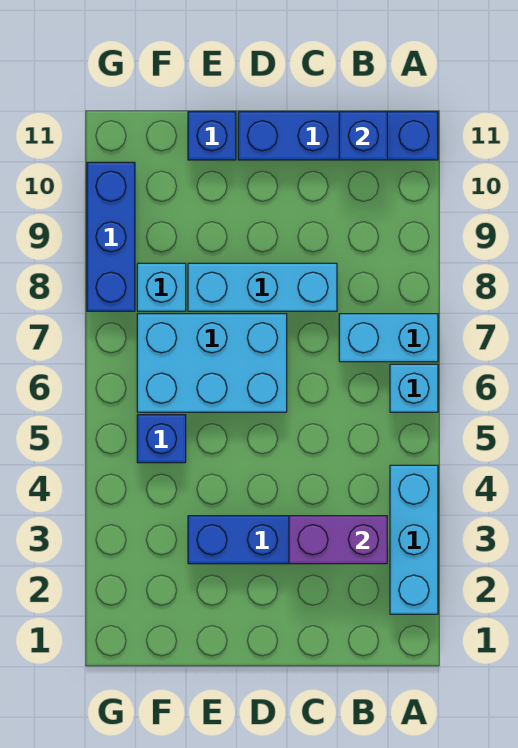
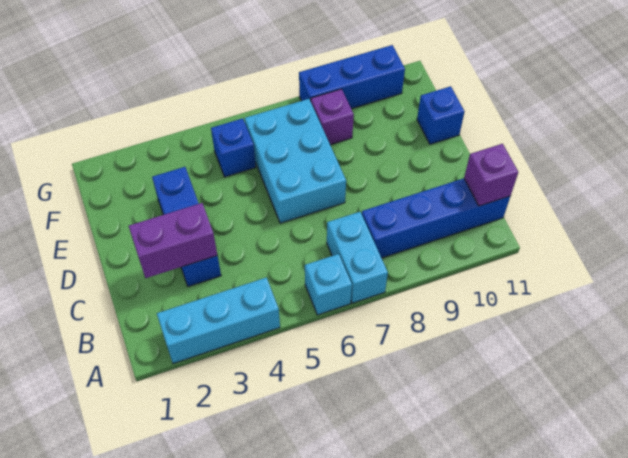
blue brick A11:D11 level 1 -> blue brick B8:B11 level 1
purple brick B3:C3 level 2 -> purple brick C2:C3 level 2
blue brick B11 level 2 -> purple brick B11 level 2
cyan brick C8:E8 level 1 -> none
cyan brick F8 level 1 -> purple brick F8 level 1

